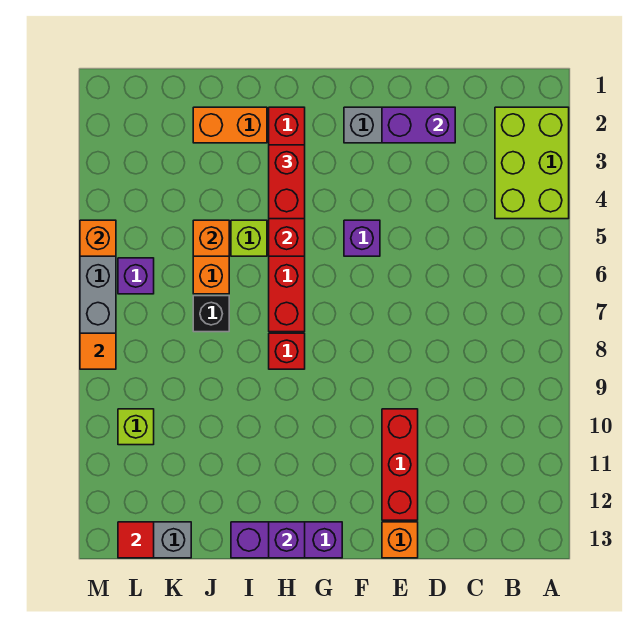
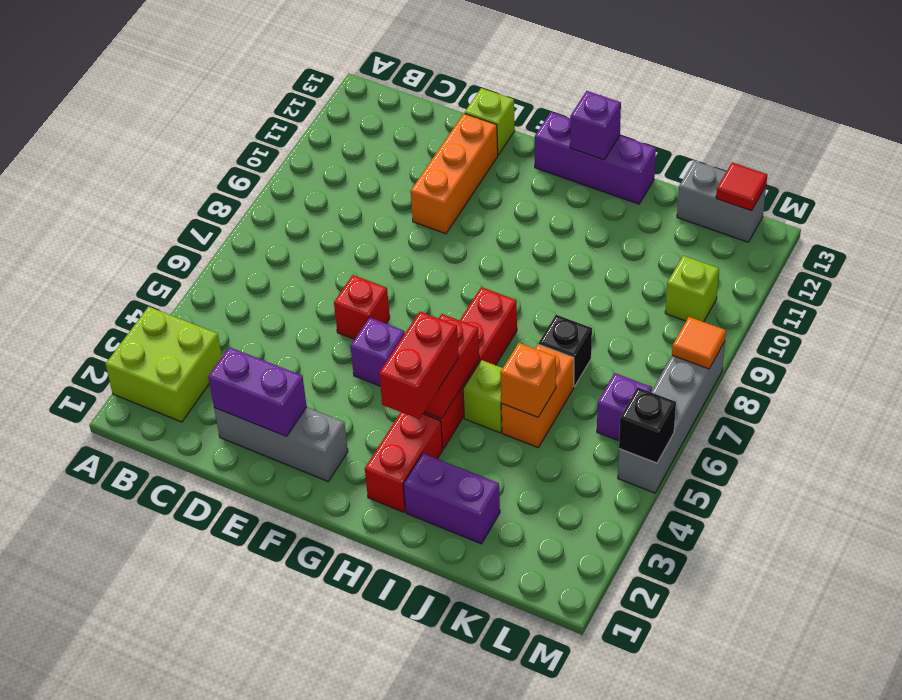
lime brick A2:B4 level 1 -> lime brick A2:B3 level 1
red brick E10:E12 level 1 -> orange brick E10:E12 level 1
orange brick E13 level 1 -> lime brick E13 level 1
red brick H8 level 1 -> red brick E6 level 1
orange brick I2:J2 level 1 -> purple brick I2:J2 level 1
orange brick M5 level 2 -> black brick M5 level 2

